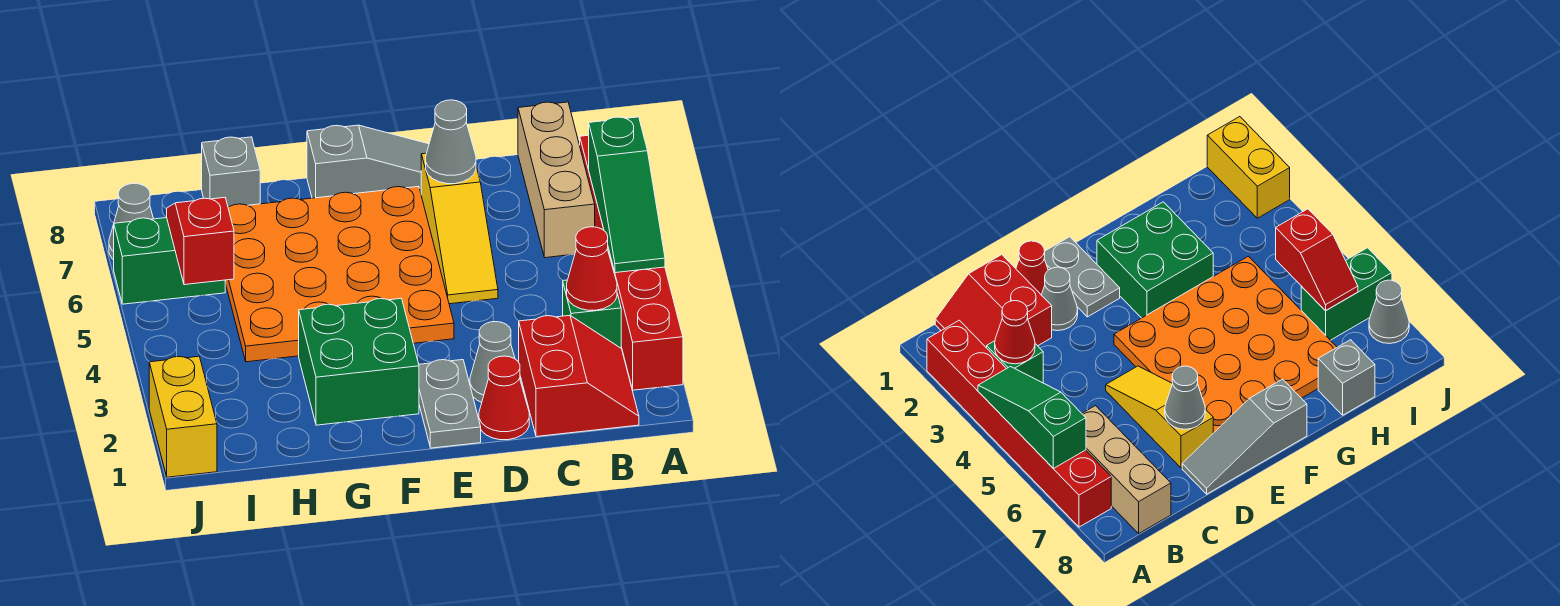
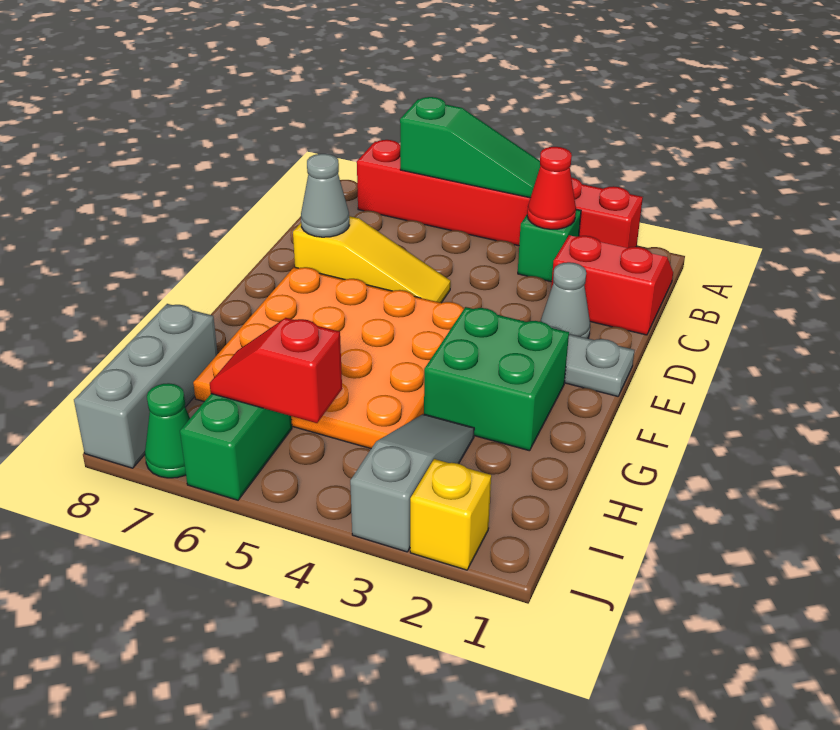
tan brick B6:B8 level 1 -> none
red cone D1 level 1 -> none
grey slope D8:F8 level 1 top F -> grey slope H3:J3 level 1 top J
grey brick H8 level 1 -> grey brick H8:J8 level 1
yellow brick J1:J2 level 1 -> yellow brick J2 level 1
grey cone J7 level 1 -> green cone J7 level 1

